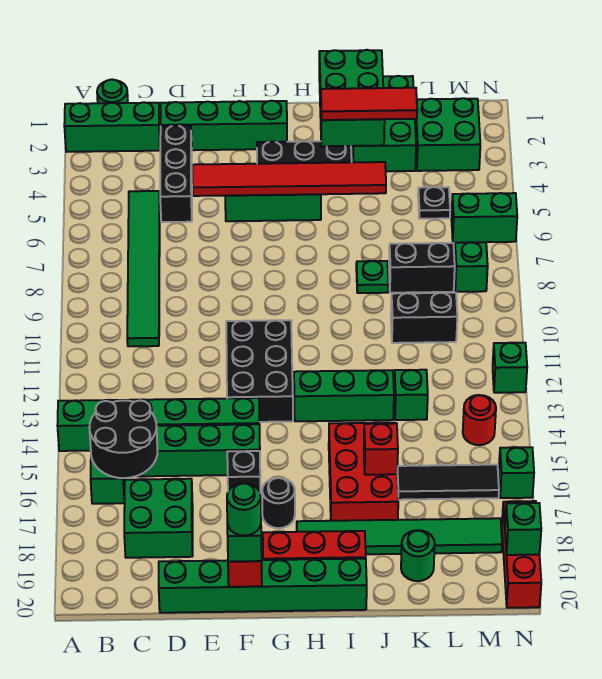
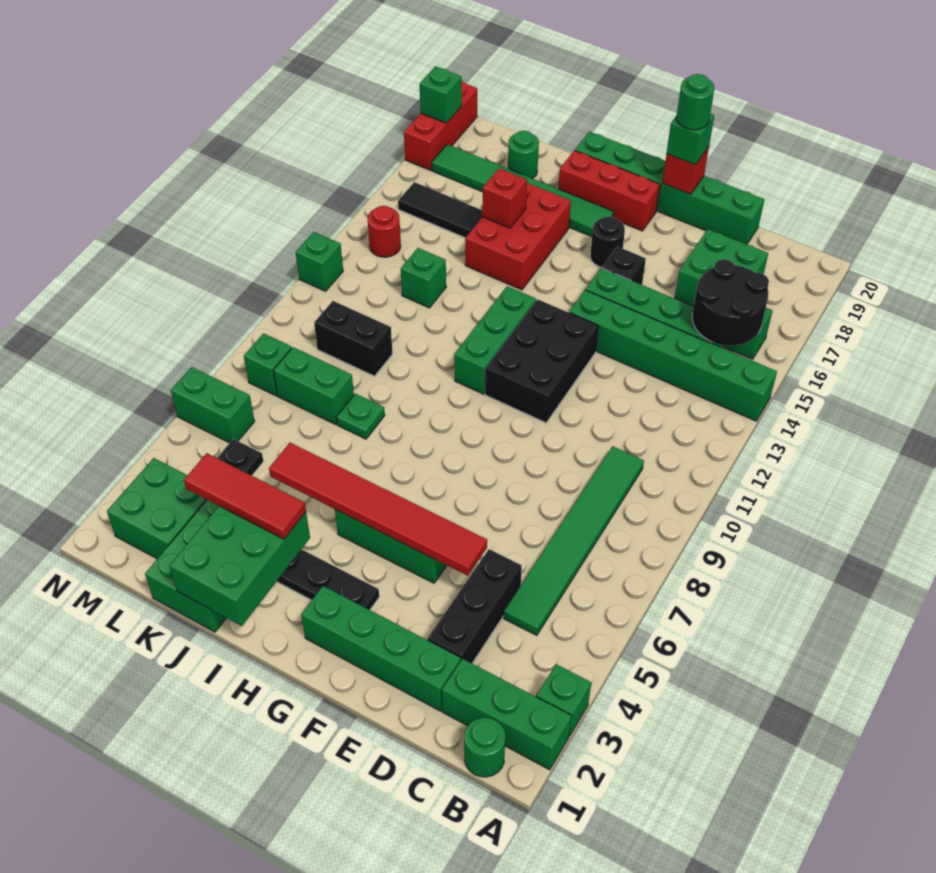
green brick H13:J13 level 1 -> green brick H11:H13 level 1
black brick K8:L8 level 1 -> green brick K8:L8 level 1
green brick N16 level 1 -> green brick A3 level 1

